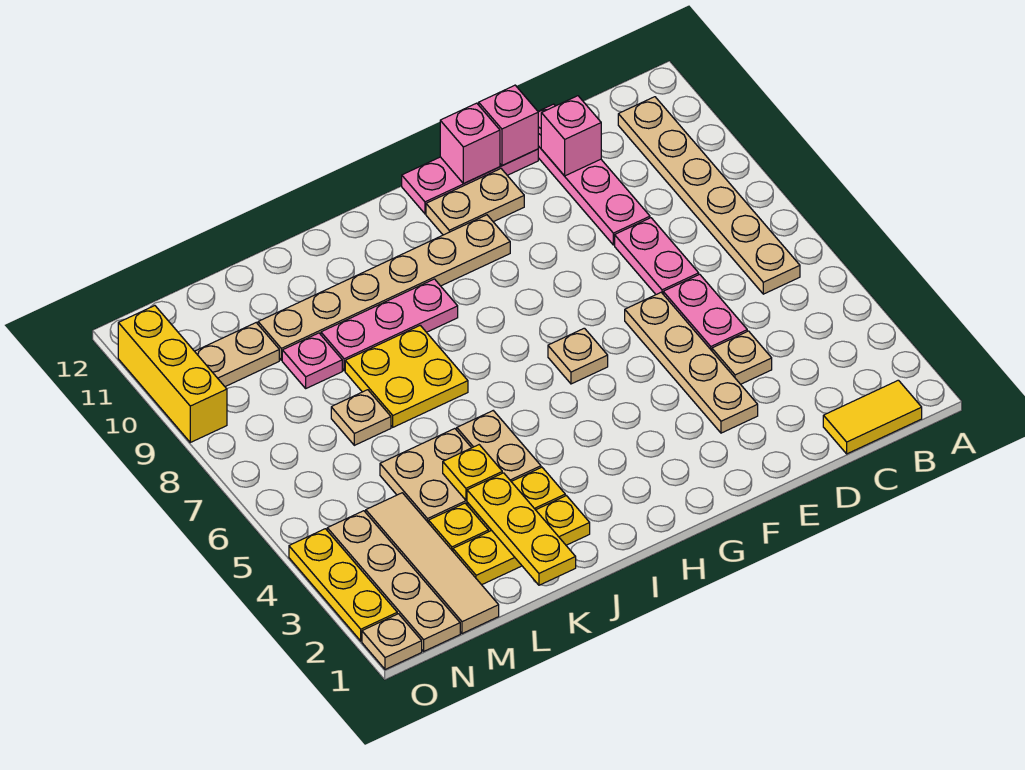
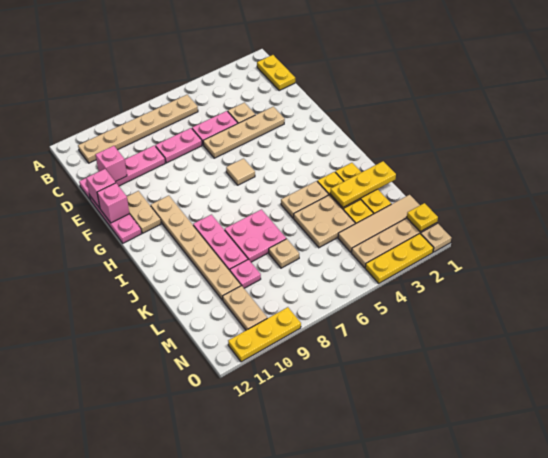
yellow tile B1:C1 level 1 -> yellow plate B1:C1 level 1
tan plate G6 level 1 -> tan tile G6 level 1
yellow plate J7:K8 level 1 -> pink plate J7:K8 level 1
yellow plate K4 level 2 -> yellow plate N1 level 2
yellow brick O9:O11 level 1 -> yellow plate O9:O11 level 1

